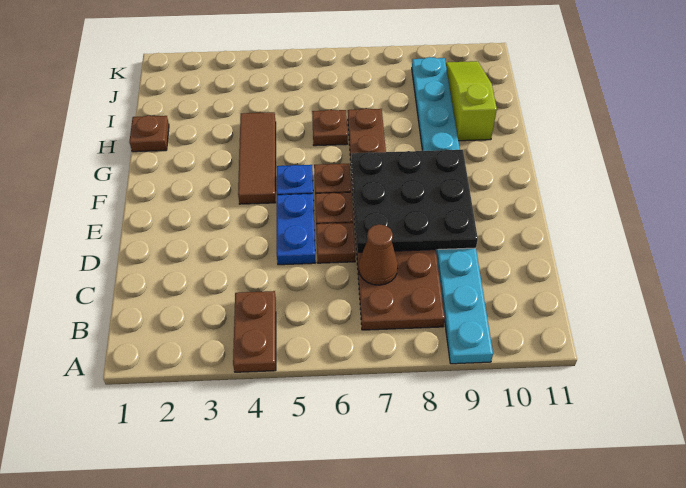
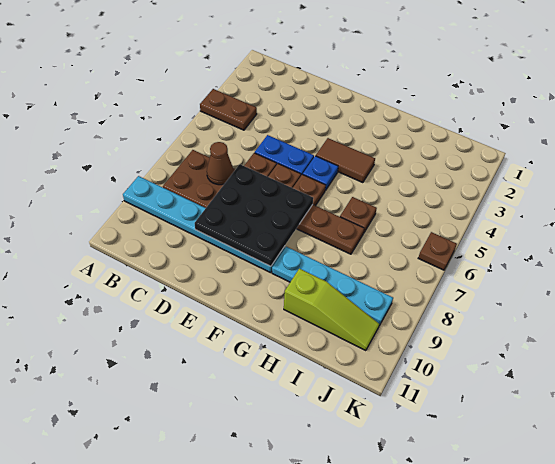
brown tile F4:H4 level 1 -> brown tile F4:G4 level 1
brown plate H1 level 1 -> brown plate K6 level 1

